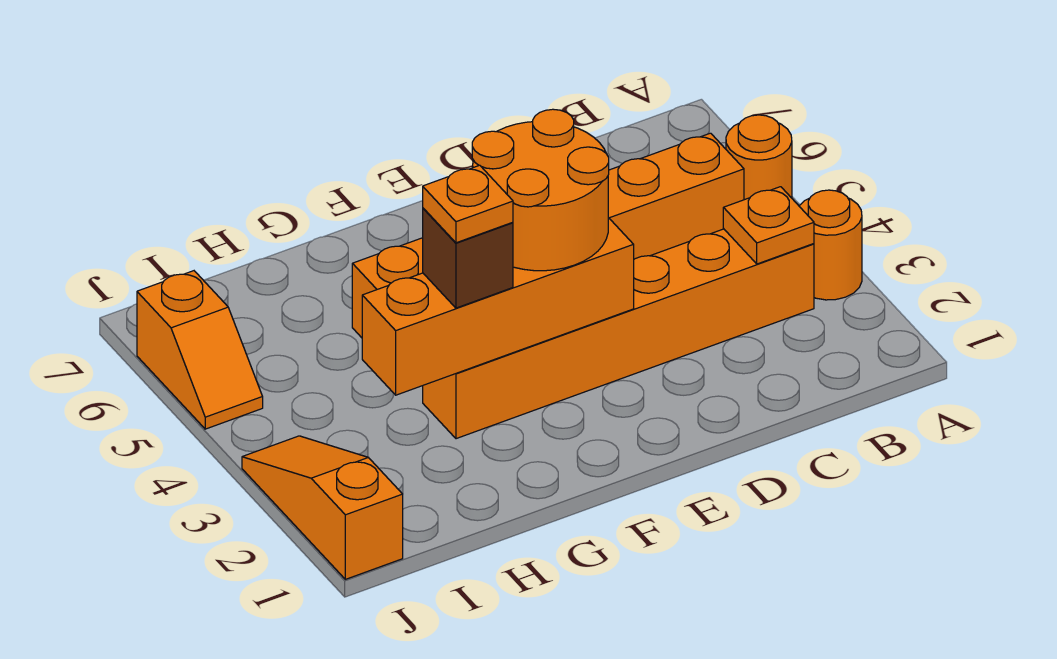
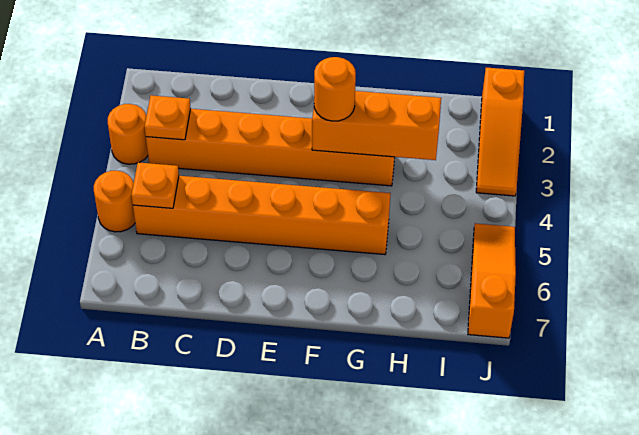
orange brick E3:H3 level 2 -> orange brick F3:H3 level 2
orange round brick E3:F4 level 3 -> orange round brick F3 level 3
brown brick G3 level 3 -> none
orange plate G3 level 4 -> orange plate B5 level 2
orange slope J5:J6 level 1 top 6 -> orange slope J5:J7 level 1 top 7

